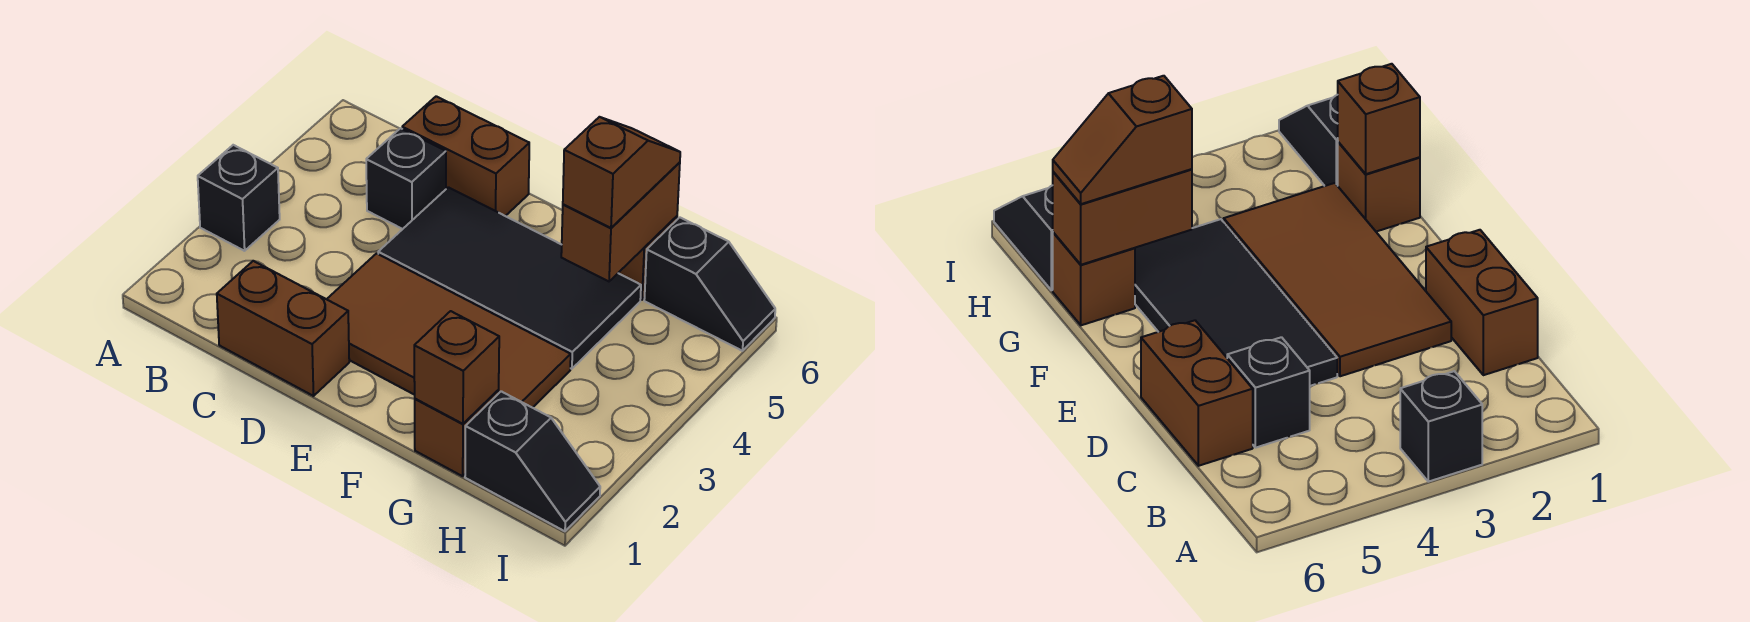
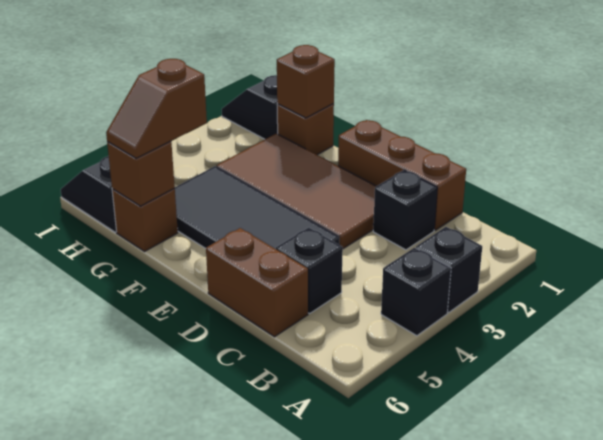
none -> black brick A4 level 1
brown brick C1:D1 level 1 -> brown brick C1:E1 level 1
none -> black brick C2 level 1
brown brick G5:G6 level 2 -> brown brick G6 level 2

